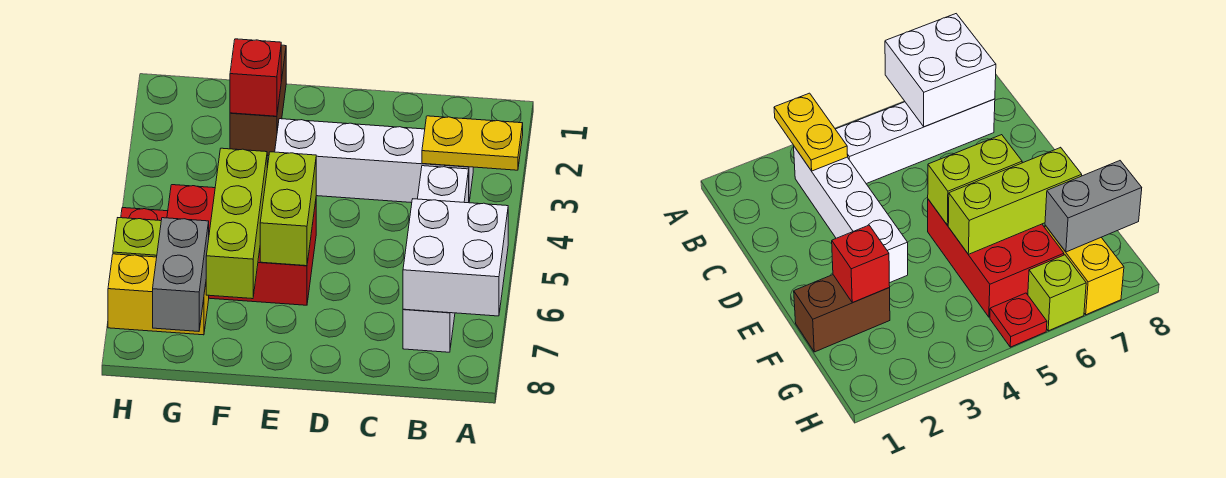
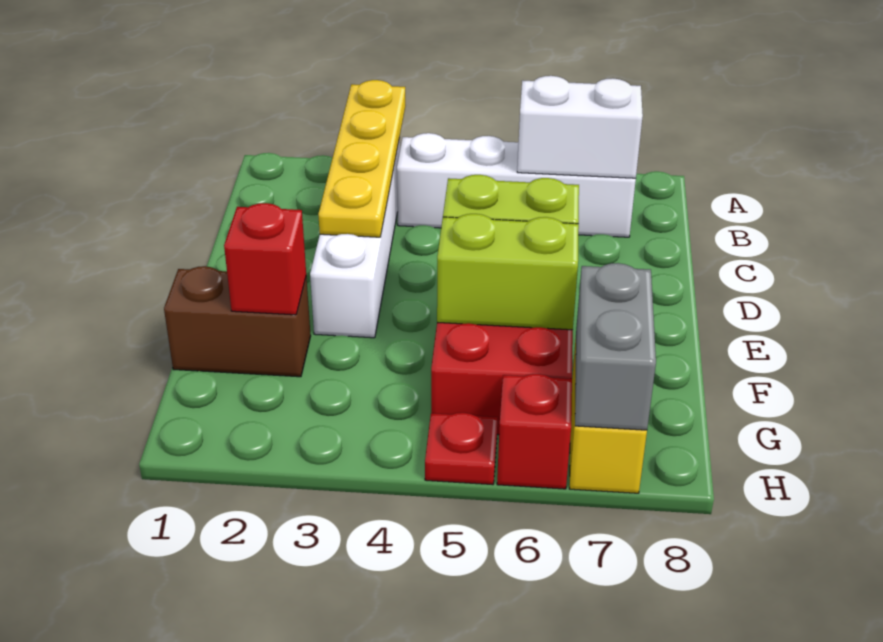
yellow plate A3:B3 level 2 -> yellow plate A3:D3 level 2
white brick A6:B7 level 2 -> white brick B6:B7 level 2
lime brick F5:F7 level 2 -> lime brick F5:F6 level 2
grey brick G7:G8 level 2 -> grey brick G7:H7 level 2
lime brick H6 level 1 -> red brick H6 level 1

